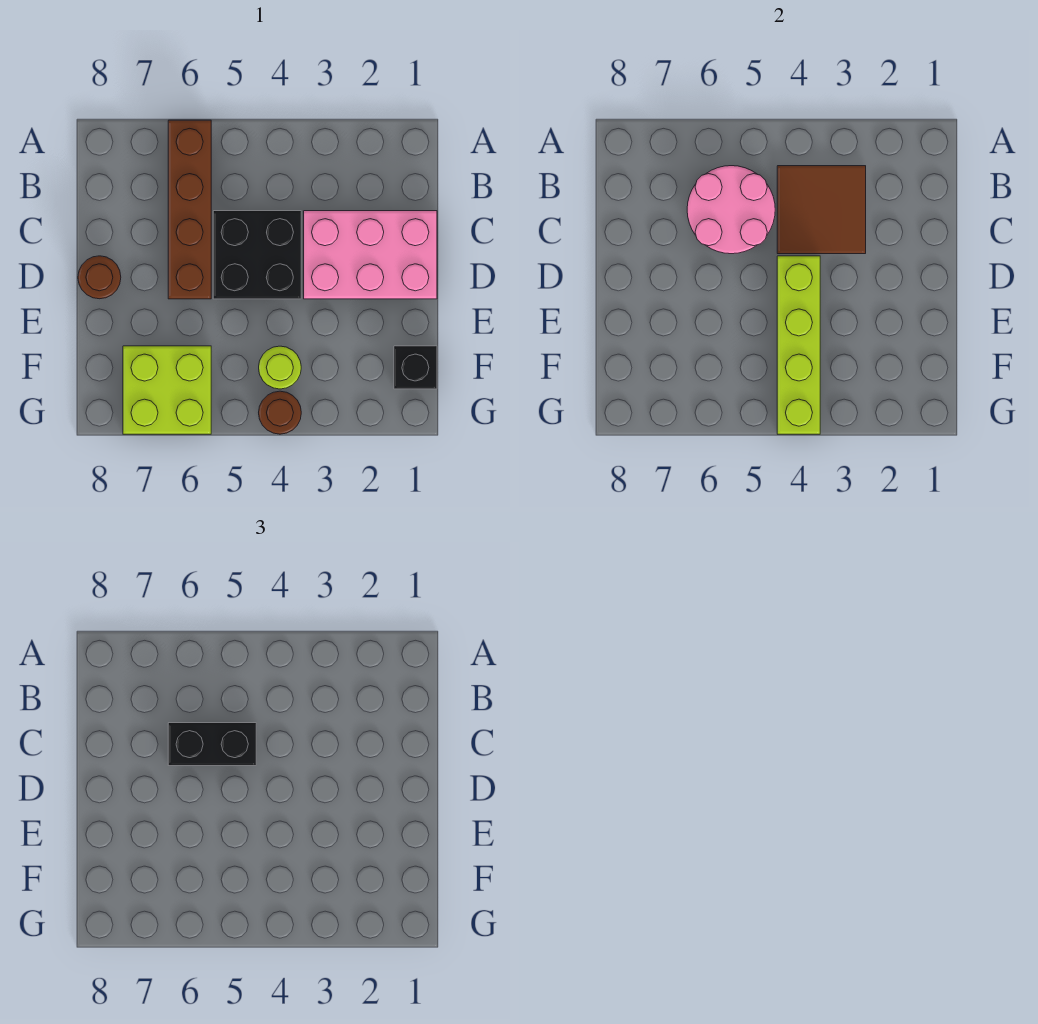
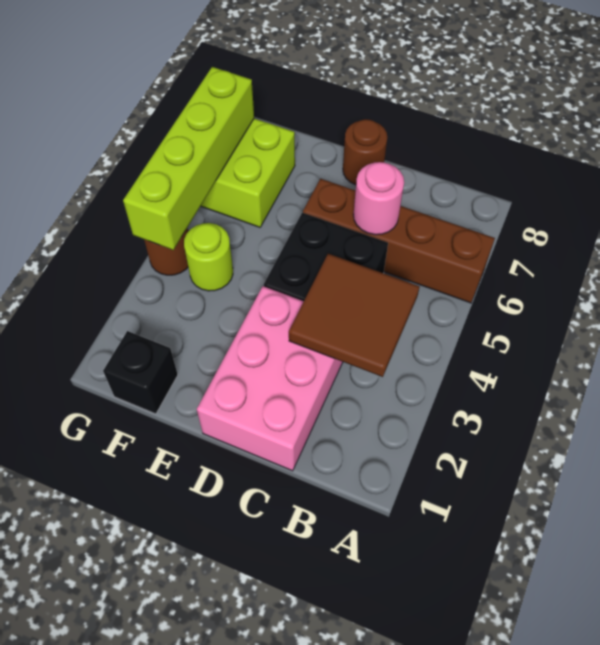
pink round brick B5:C6 level 2 -> pink round brick C6 level 2
black brick C5:C6 level 3 -> none
lime brick D4:G4 level 2 -> lime brick G4:G7 level 2

